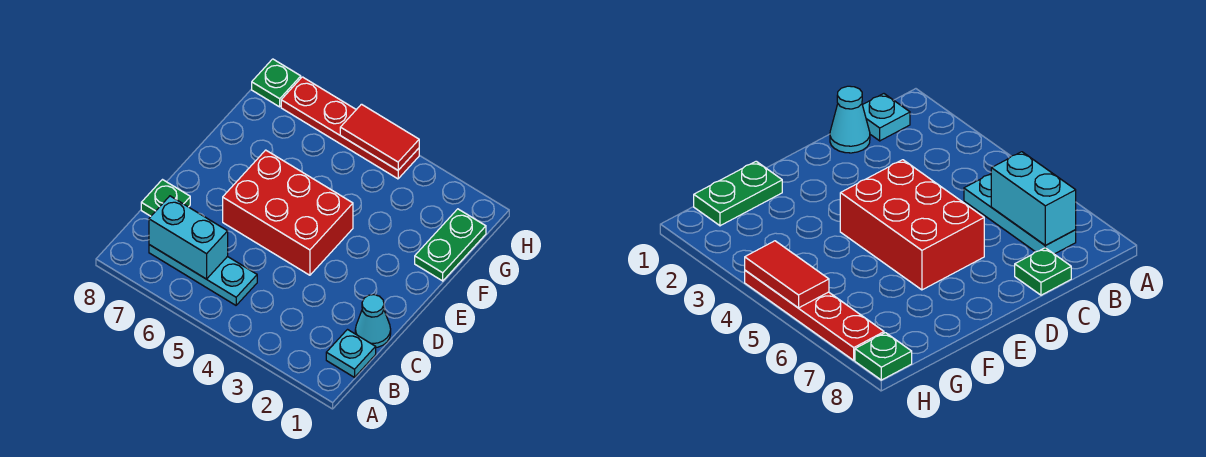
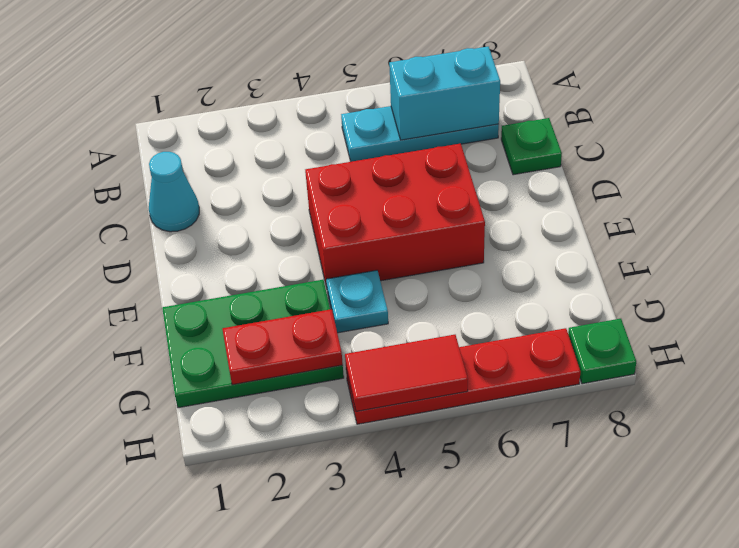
cyan plate B1 level 1 -> cyan plate F4 level 1
green plate F1:G1 level 1 -> green plate F1:G3 level 1
none -> red plate G2:G3 level 2

